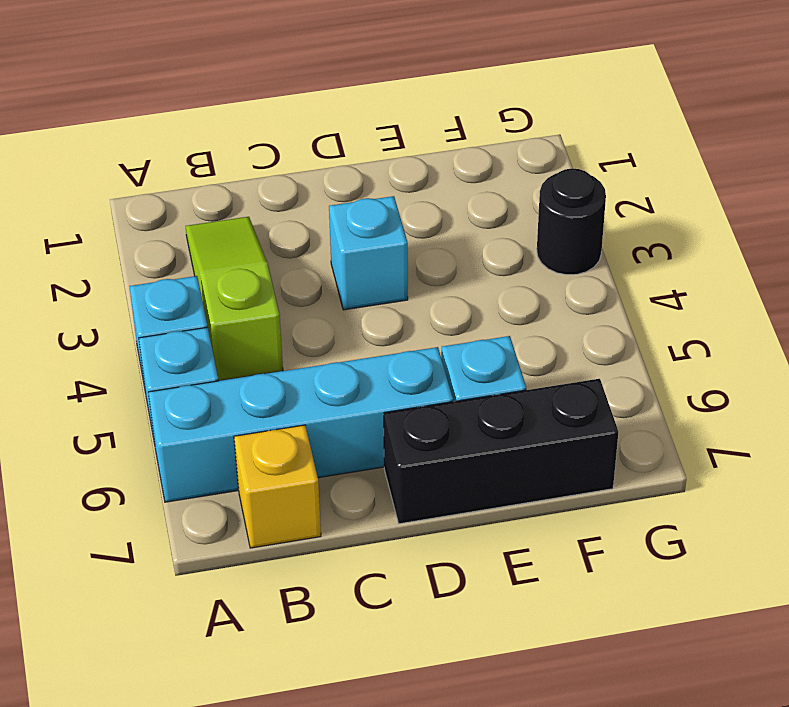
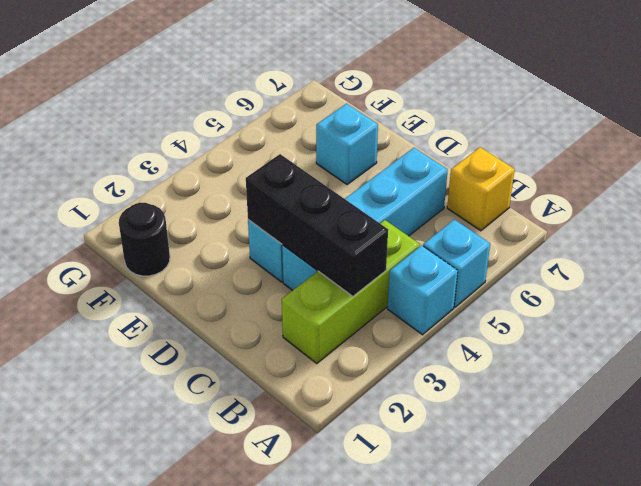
cyan brick A6:D6 level 1 -> cyan brick C3:C6 level 1
lime slope B2:B4 level 1 top 4 -> lime brick B2:B4 level 1
black brick D7:F7 level 1 -> black brick B3:D3 level 2
black round brick G3 level 1 -> black round brick F1 level 1

